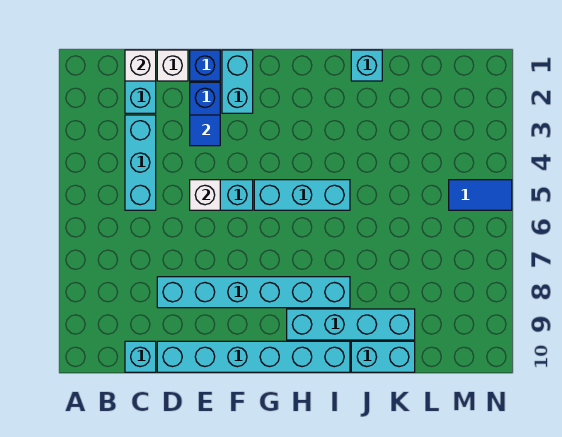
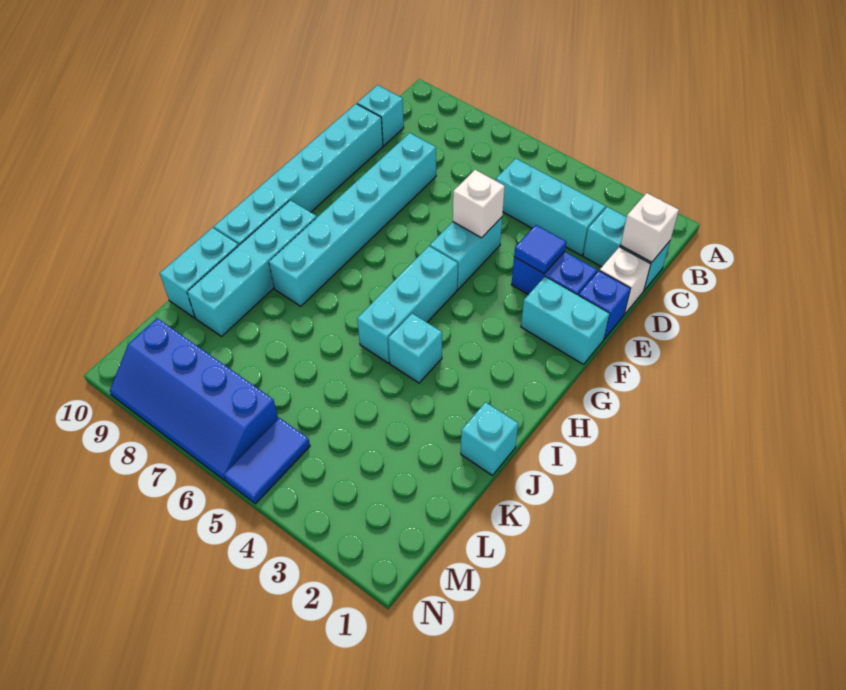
none -> cyan brick I4 level 1
none -> blue slope M6:N9 level 1 top M

